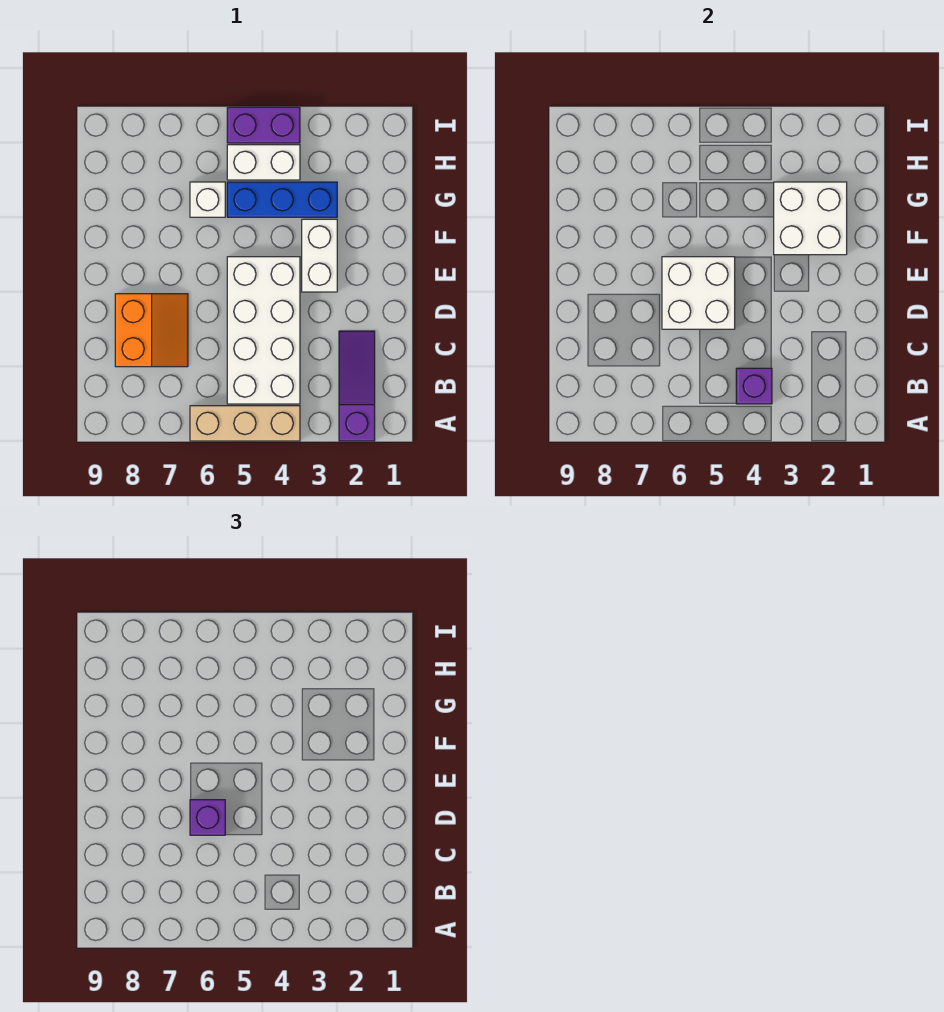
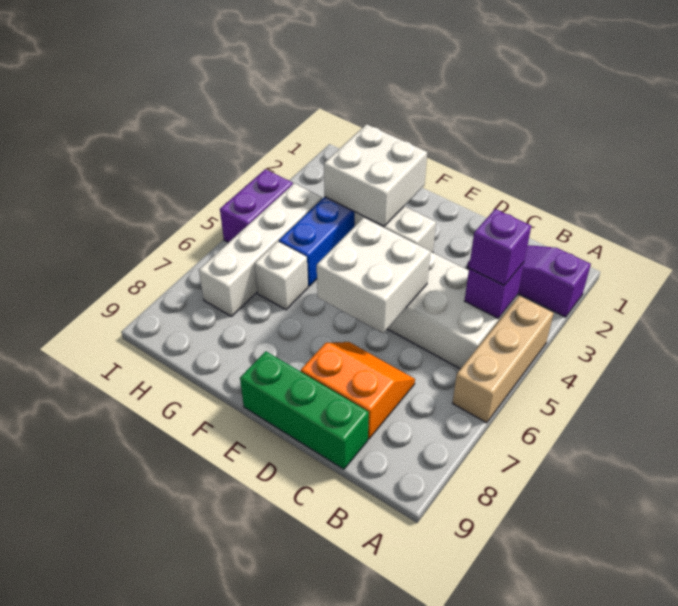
none -> green brick C9:E9 level 1
purple brick D6 level 3 -> purple brick B4 level 3
white brick H4:H5 level 1 -> white brick H4:H7 level 1

